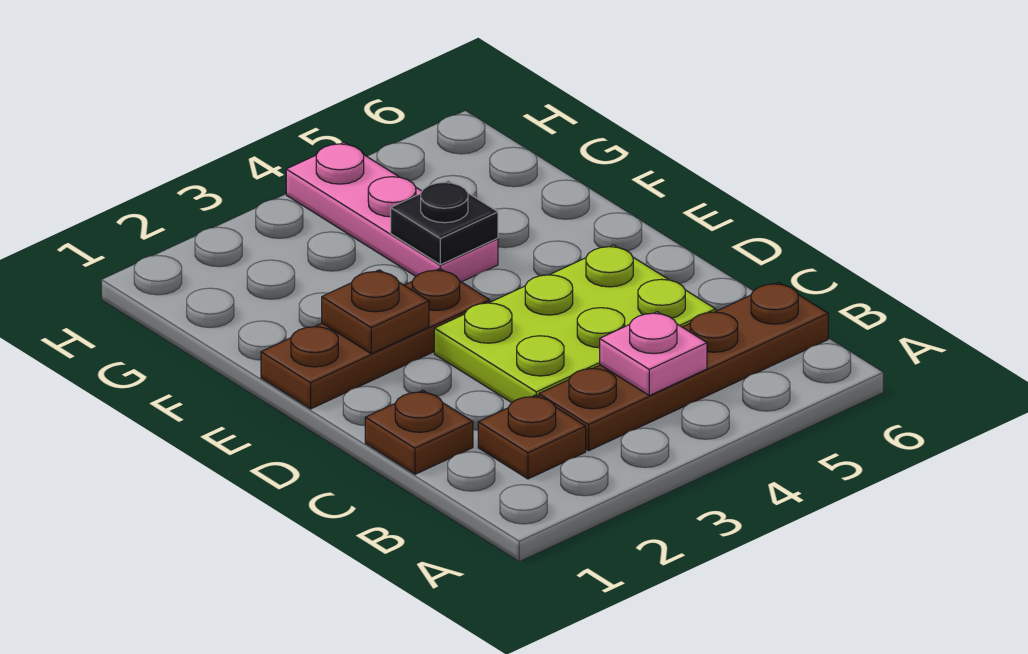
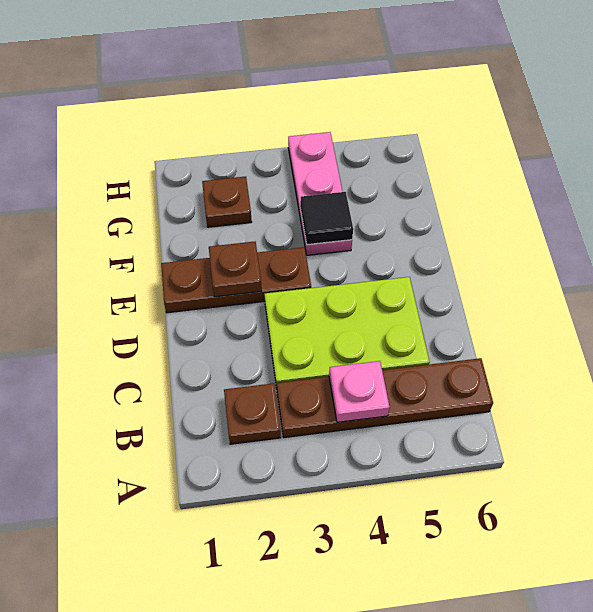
brown plate C1 level 1 -> brown plate G2 level 1
black plate F4 level 2 -> black tile F4 level 2

